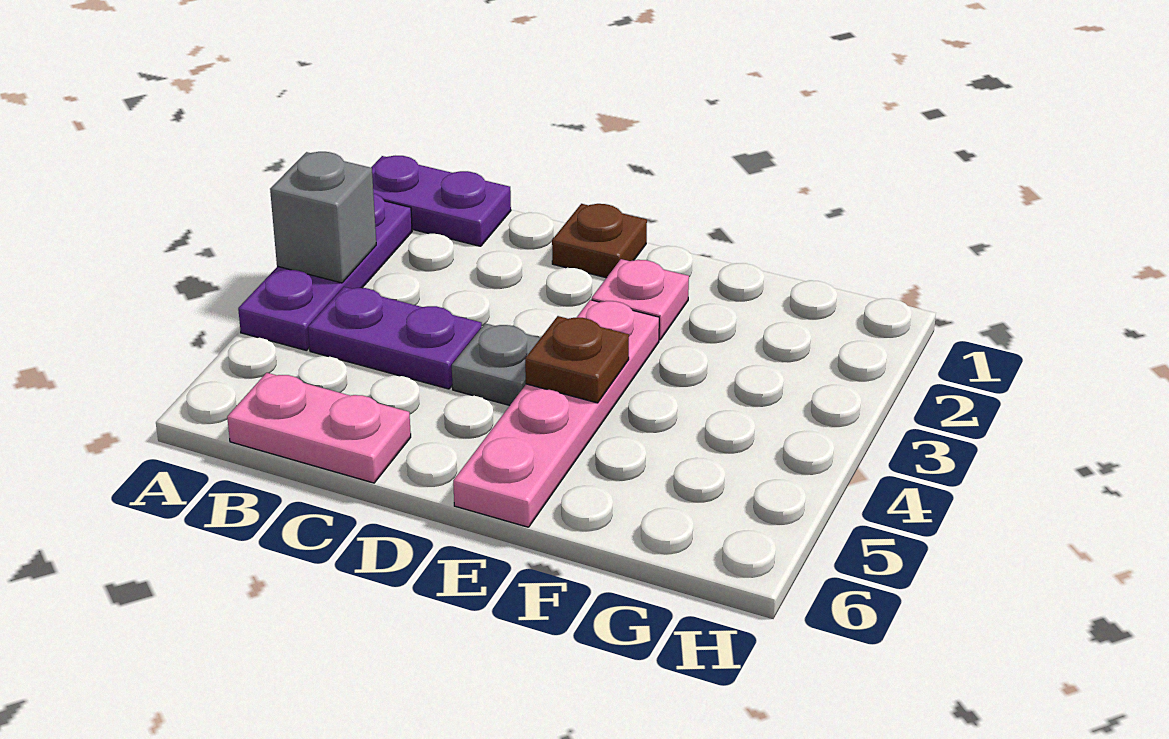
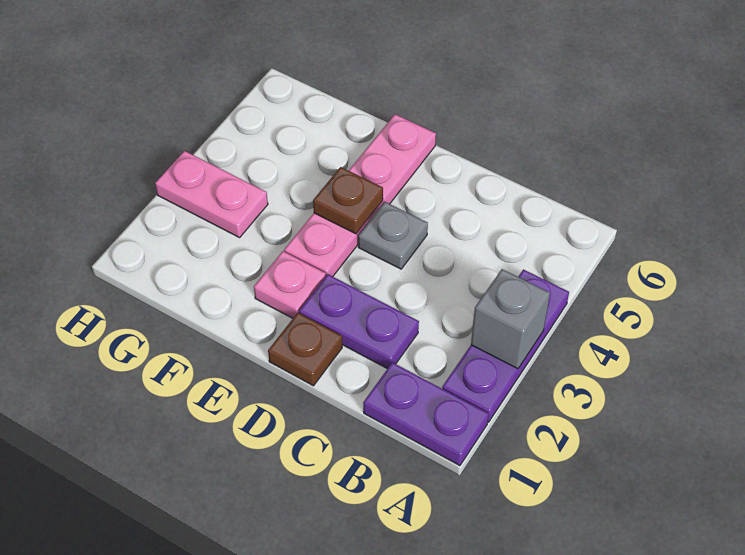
purple plate B4:C4 level 1 -> purple plate C2:D2 level 1
pink plate B6:C6 level 1 -> pink plate G3:H3 level 1

